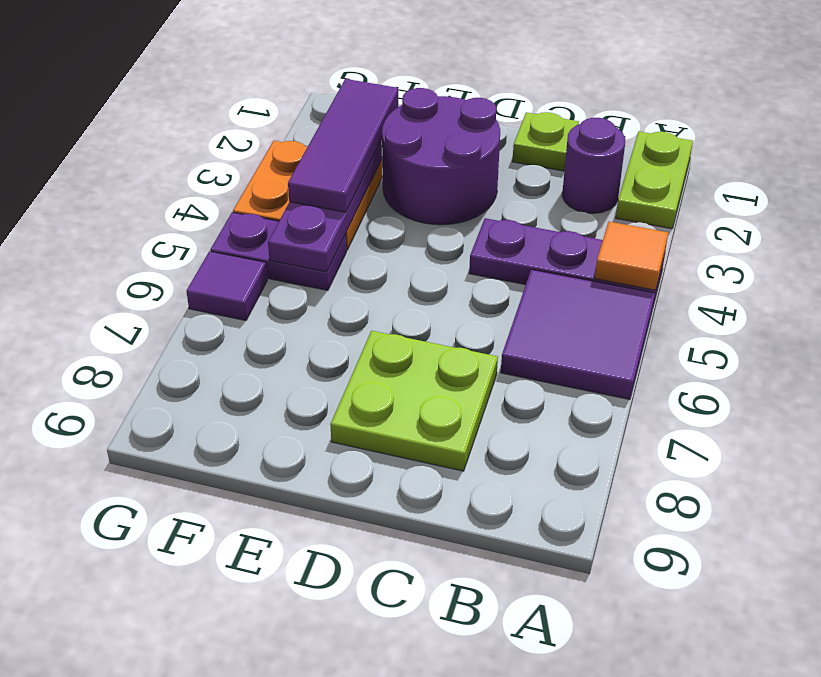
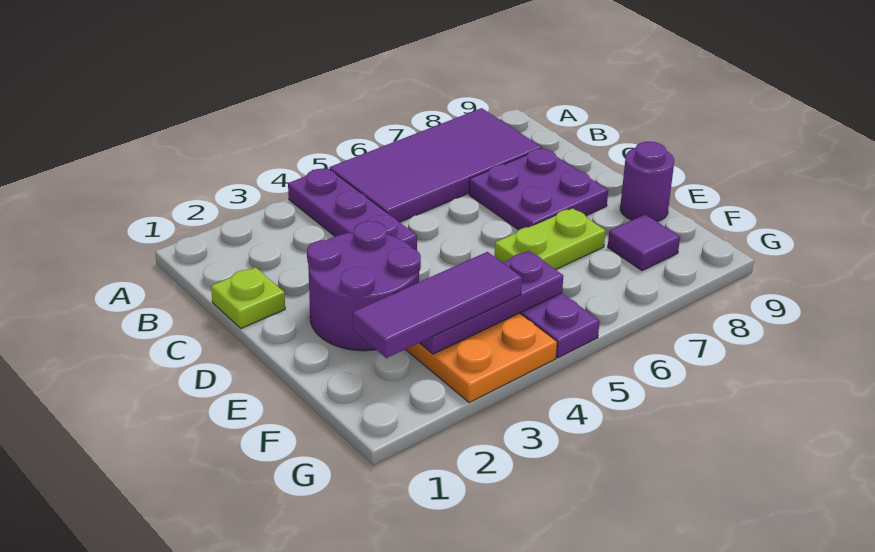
lime plate A1:A2 level 1 -> lime plate E6:E7 level 1
orange tile A4 level 2 -> none
purple tile A5:B6 level 1 -> purple tile A5:B8 level 1
purple round brick B2 level 1 -> purple round brick E9 level 1
lime plate C7:D8 level 1 -> purple plate C7:D8 level 1
purple tile G6 level 1 -> purple tile F8 level 1

